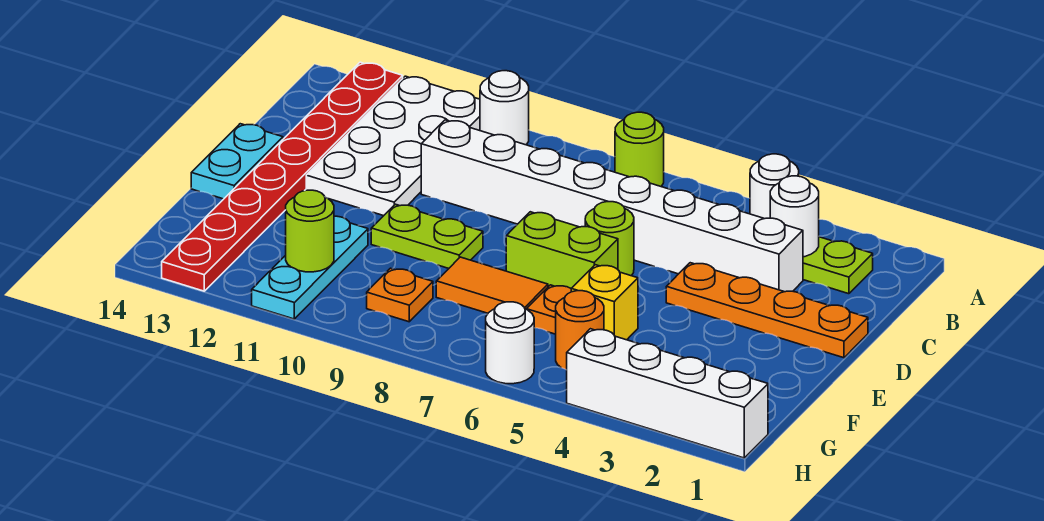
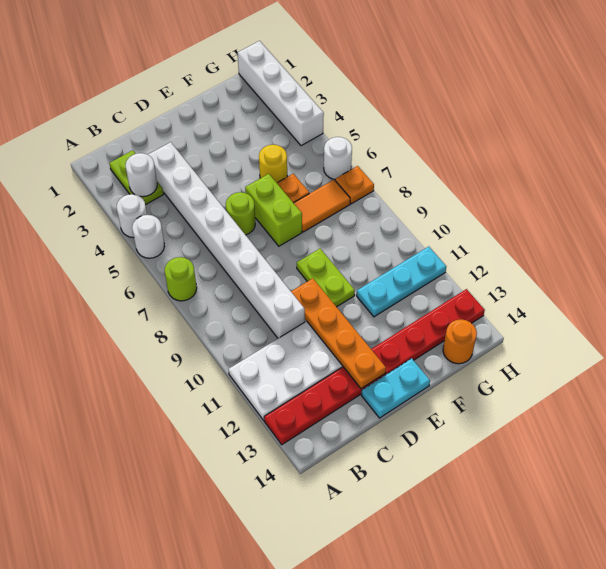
white round brick A10 level 1 -> white round brick A5 level 1
orange plate D1:D4 level 1 -> orange plate D10:D13 level 2
yellow brick F5 level 1 -> yellow round brick F5 level 1
orange tile F7:F8 level 1 -> orange tile F7:G7 level 1
orange round brick G5 level 1 -> orange round brick G14 level 1
orange plate G9 level 1 -> orange plate H7 level 1
lime round brick G11 level 2 -> none

